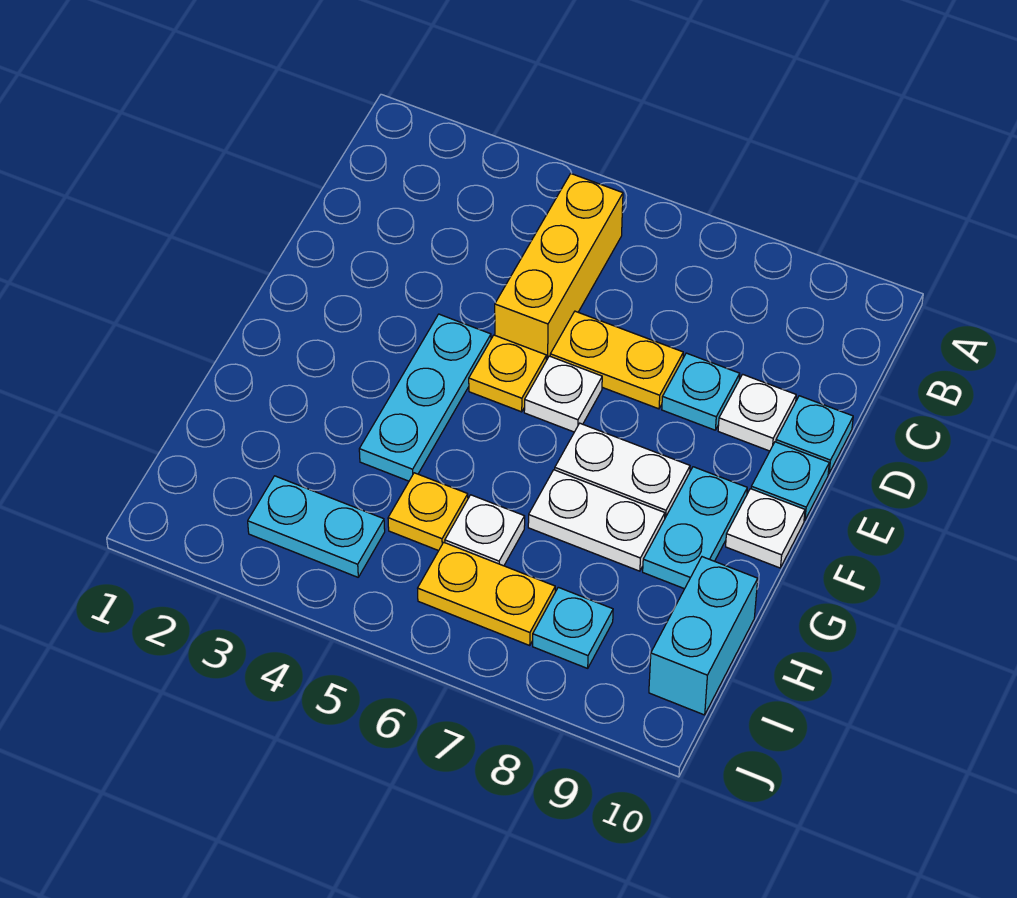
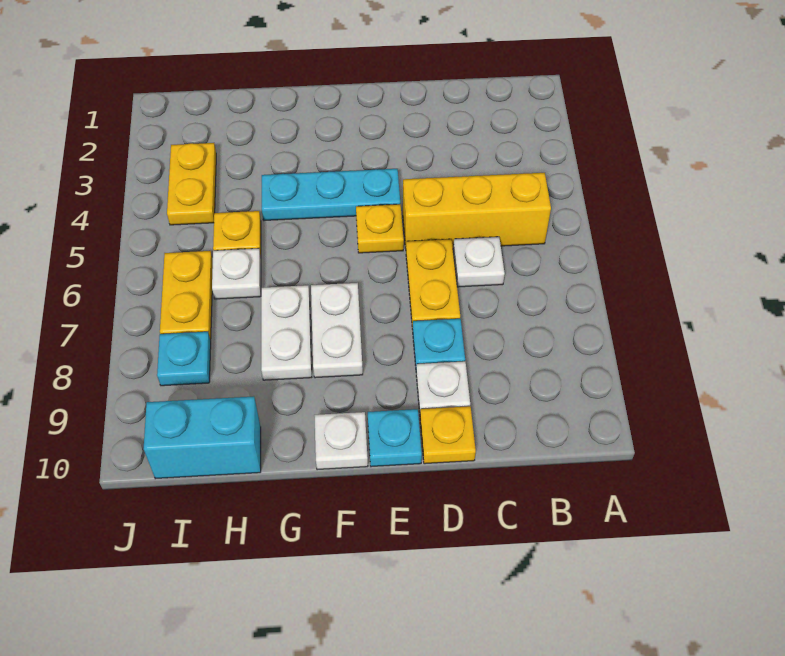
cyan plate D10 level 1 -> yellow plate D10 level 1
white plate E6 level 1 -> white plate C6 level 1
cyan plate F9:G9 level 1 -> none
cyan plate I3:I4 level 1 -> yellow plate I3:I4 level 1

